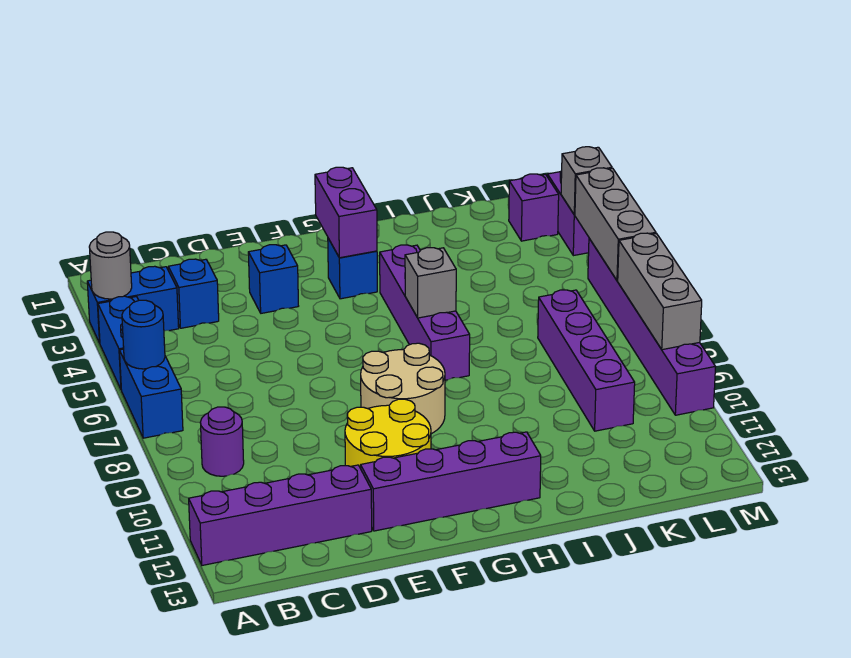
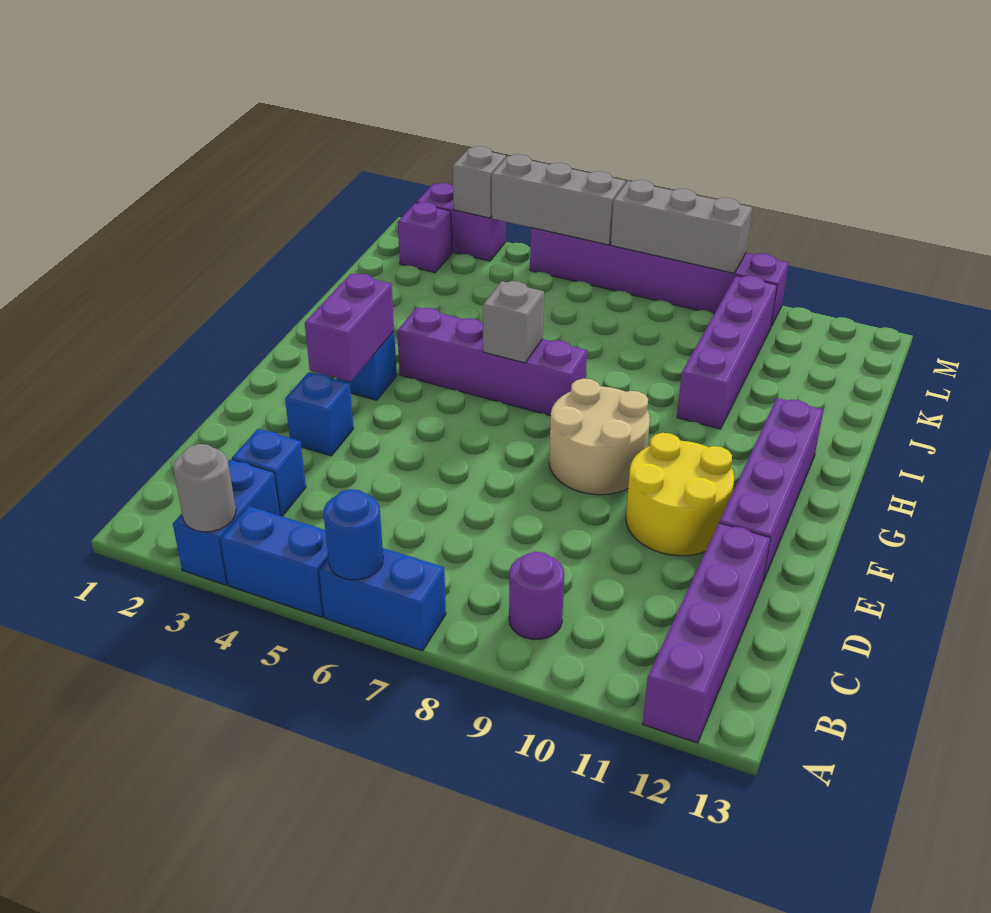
purple brick G2:G3 level 2 -> purple brick F3:G3 level 2
purple brick K7:K10 level 1 -> purple brick I10:L10 level 1

